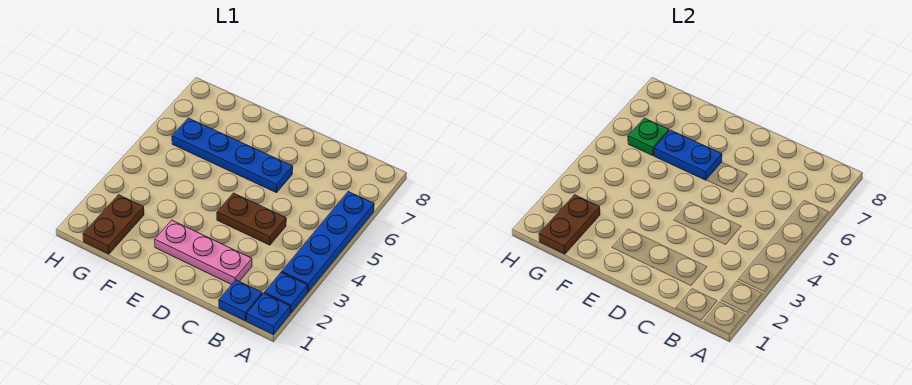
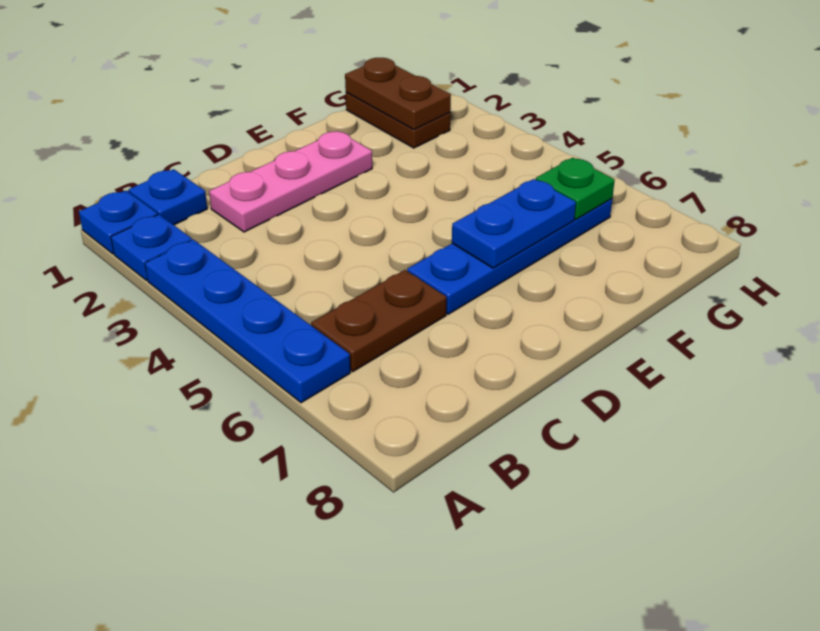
brown plate C4:D4 level 1 -> brown plate B6:C6 level 1

